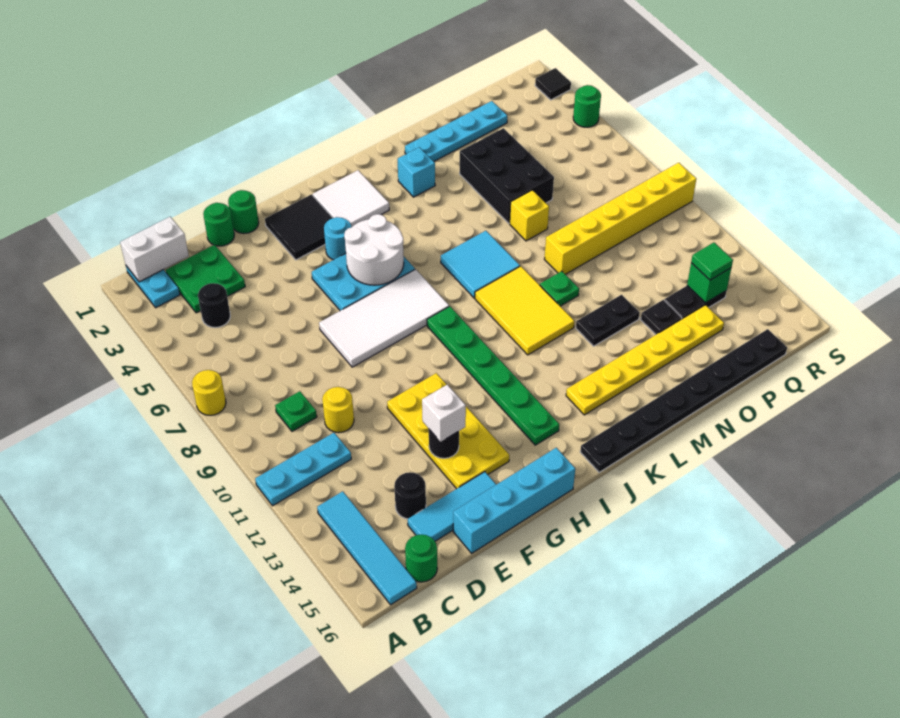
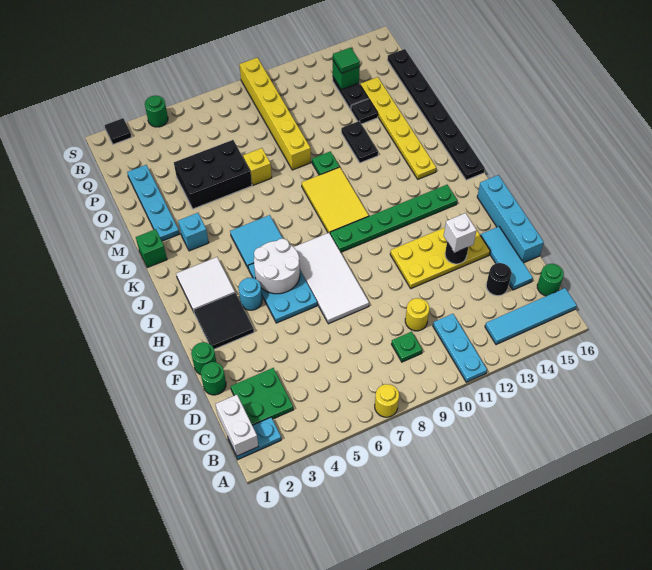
black round brick C4 level 1 -> none
cyan tile K7:L8 level 1 -> cyan tile J5:K6 level 1
yellow tile K9:L11 level 1 -> yellow tile J9:L10 level 1
none -> green brick L1 level 1

